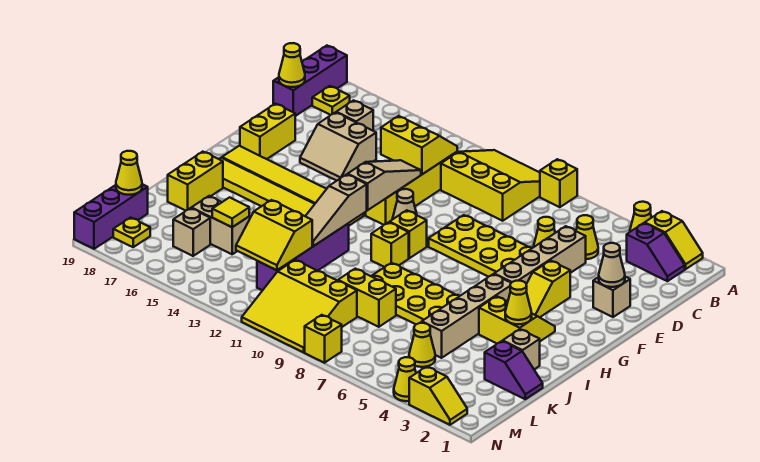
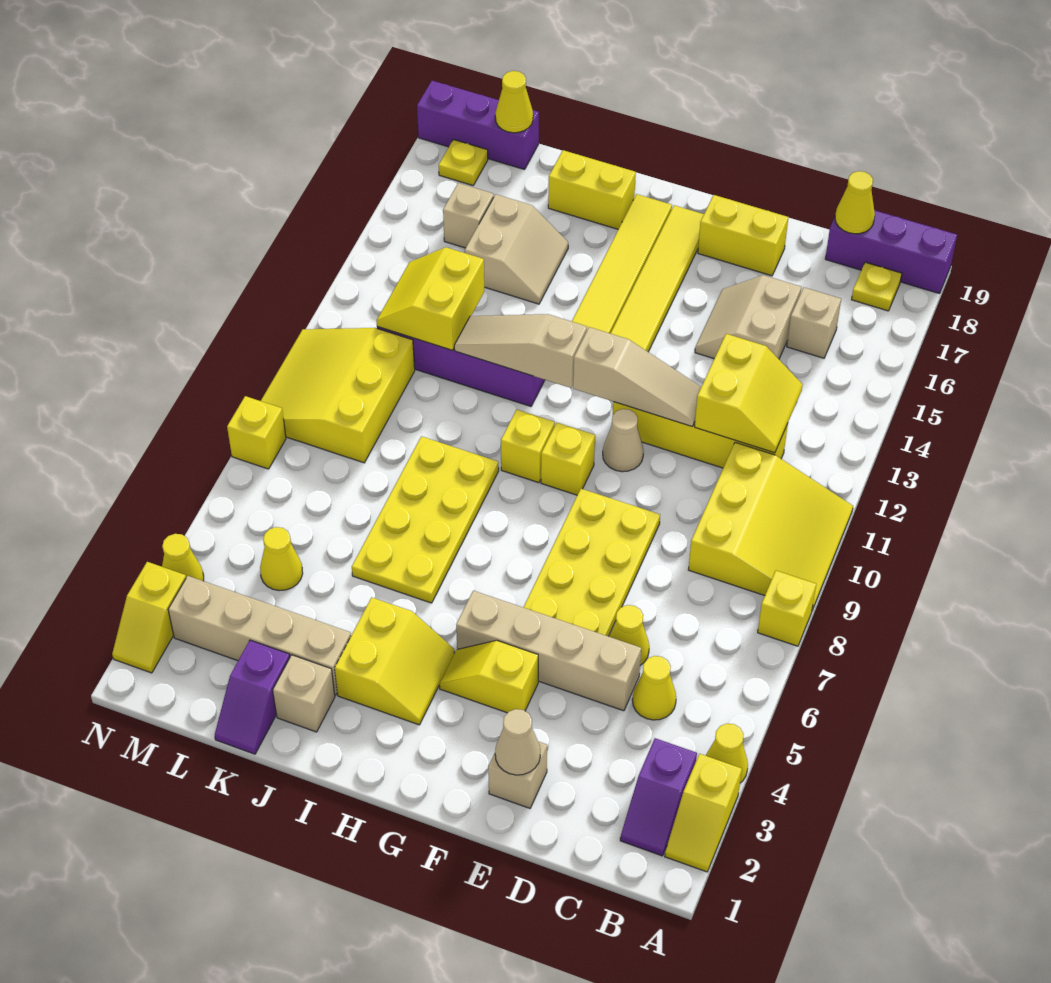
tan brick H5:K5 level 1 -> tan brick J3:M3 level 1
yellow cone I3 level 2 -> none
yellow brick K8:K9 level 1 -> none
yellow tile K15 level 2 -> none

